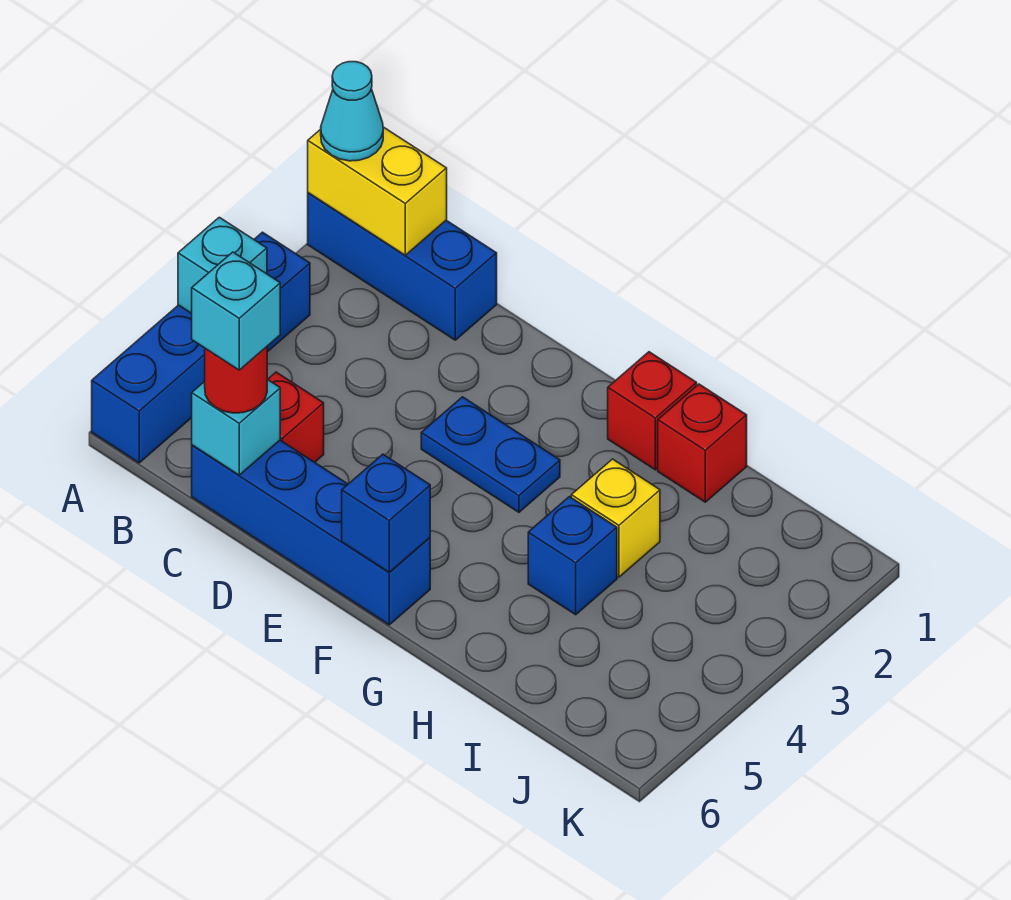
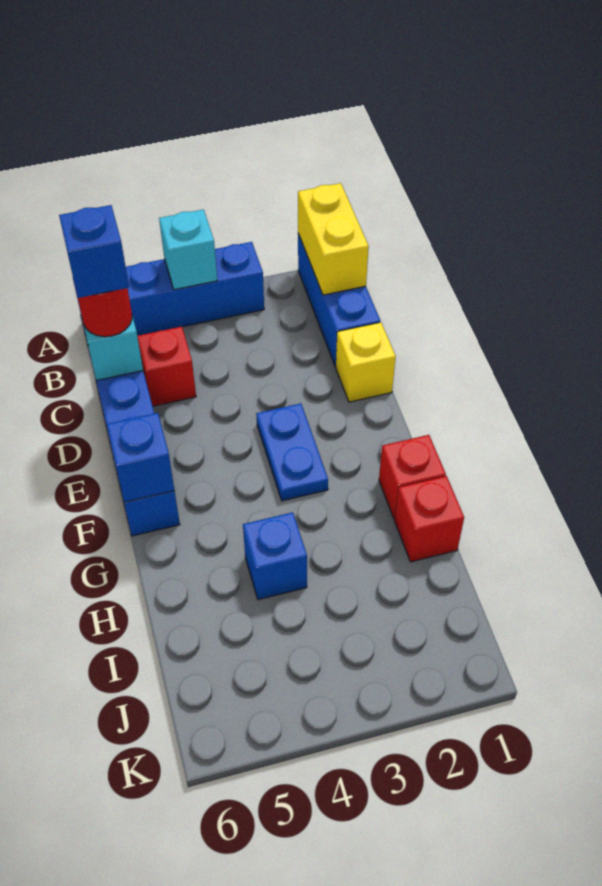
cyan cone A1 level 3 -> none
cyan brick C6 level 4 -> blue brick C6 level 4
yellow brick H3 level 1 -> yellow brick D1 level 1

